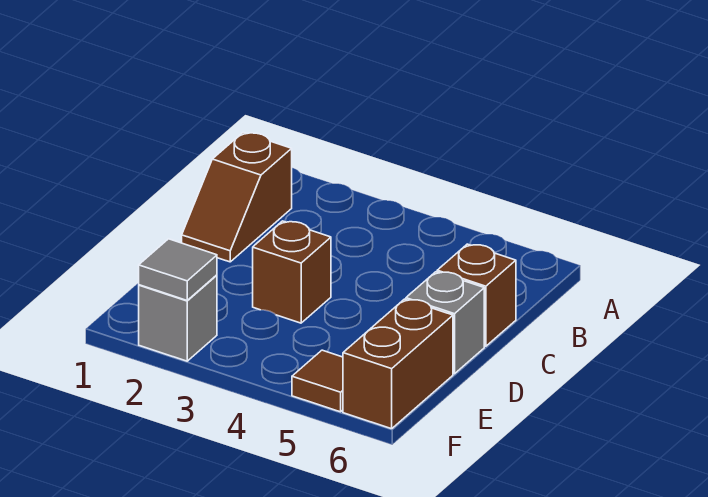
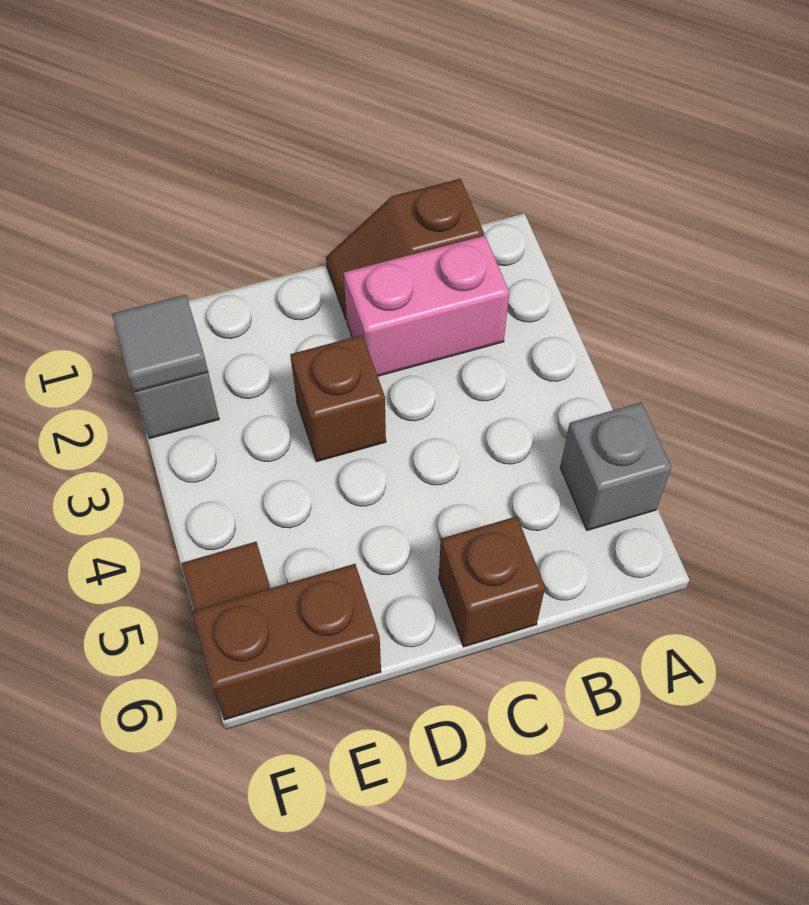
none -> pink brick B2:C2 level 1
grey brick D6 level 1 -> grey brick A5 level 1

